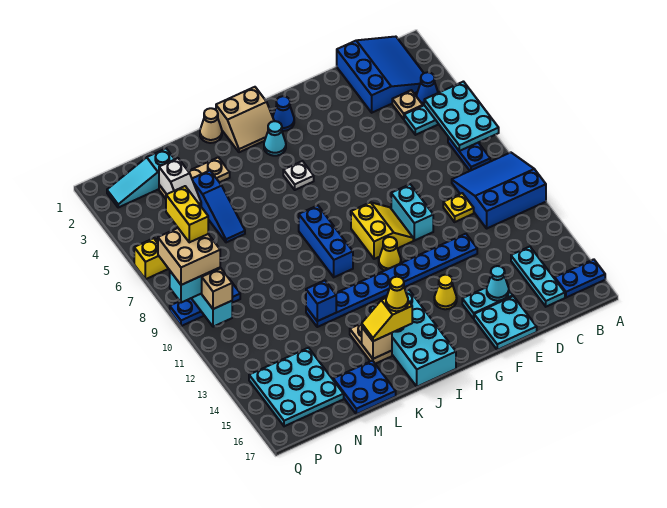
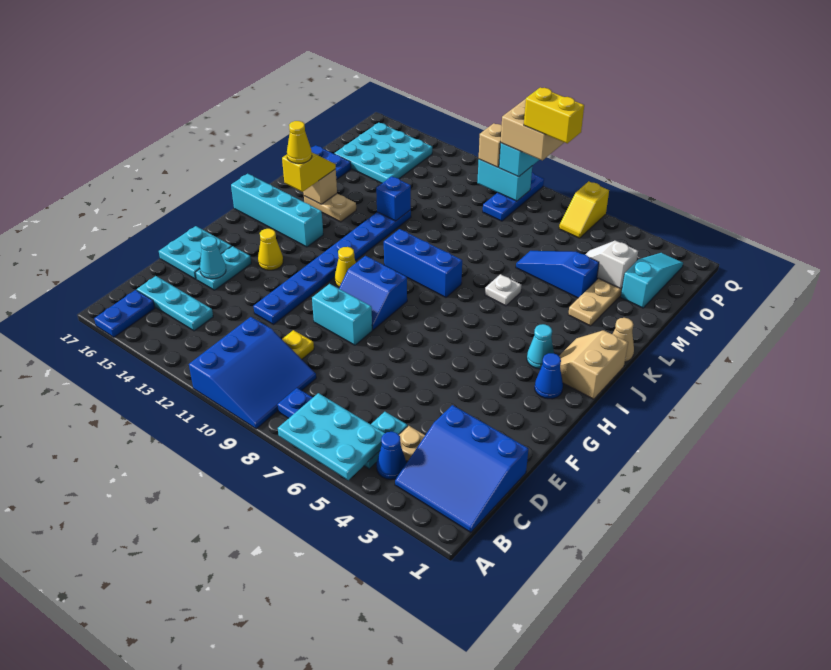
yellow slope G9:H10 level 1 top H -> blue slope G9:H10 level 1 top H
white plate I5 level 1 -> white plate K6 level 1
cyan brick I14:J17 level 1 -> cyan brick I14:I17 level 1

